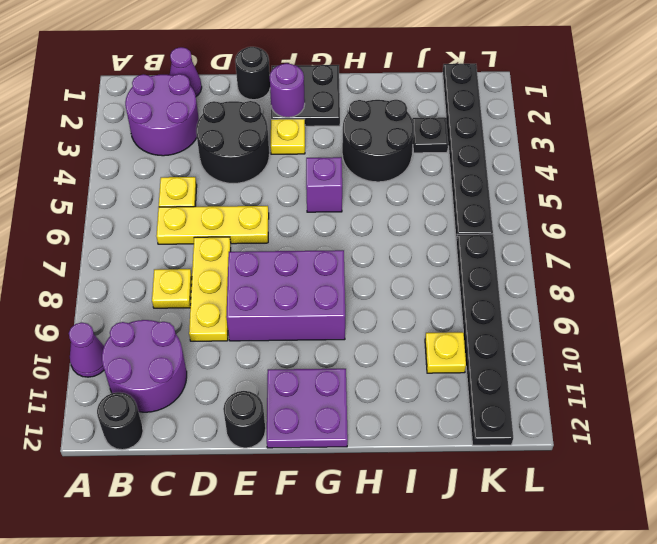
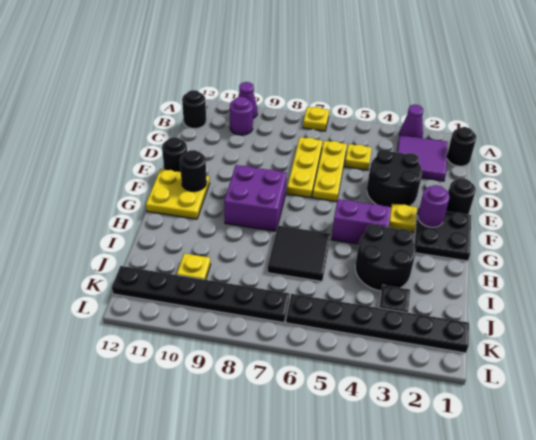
none -> black round brick B1 level 1
purple round brick B2:C3 level 1 -> purple tile B2:C3 level 1
purple round brick B10:C11 level 1 -> purple round brick B10 level 1
purple cone C1 level 1 -> purple cone A3 level 1
yellow plate C8 level 1 -> yellow plate A7 level 1
yellow plate D7:D9 level 1 -> yellow plate C7:E7 level 1
purple brick E8:G9 level 1 -> purple brick F8:G9 level 1
purple plate F11:G12 level 1 -> yellow plate F11:G12 level 1
none -> black round brick F11 level 2
purple brick G5 level 1 -> purple brick G4:G5 level 1
none -> black tile H6:I7 level 1

